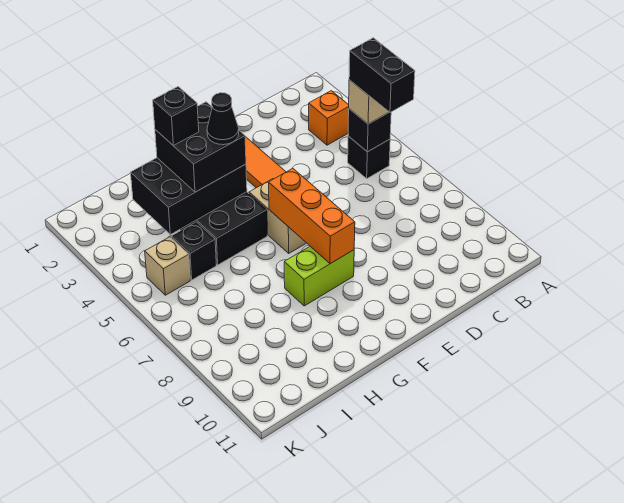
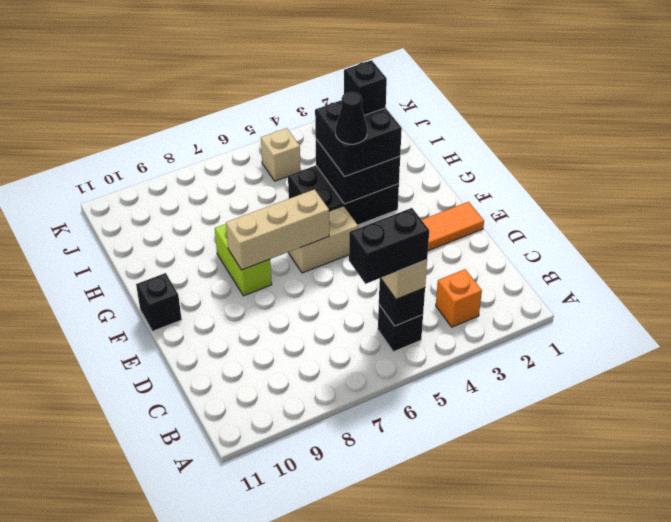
orange brick F6:F8 level 2 -> tan brick F6:F8 level 2
black brick G3:I4 level 2 -> black brick G3:H4 level 2
black brick I5 level 1 -> black brick F11 level 1

